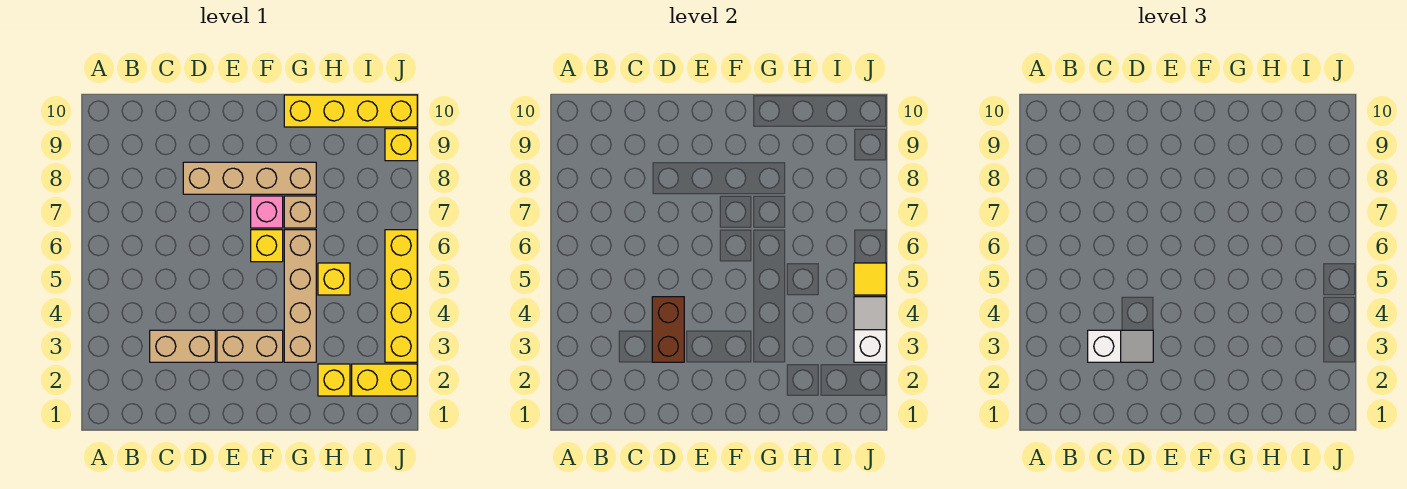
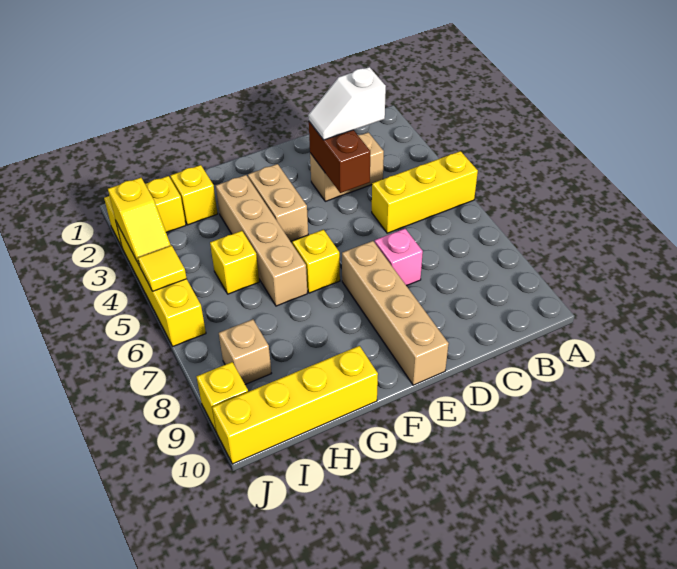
none -> yellow brick A5:C5 level 1
tan brick D8:G8 level 1 -> tan brick E7:E10 level 1
tan brick E3:F3 level 1 -> tan brick F3:F4 level 1
pink brick F7 level 1 -> pink brick D7 level 1
tan brick G7 level 1 -> tan brick I8 level 1
white slope J3:J4 level 2 top 3 -> yellow slope J3:J4 level 2 top 3

